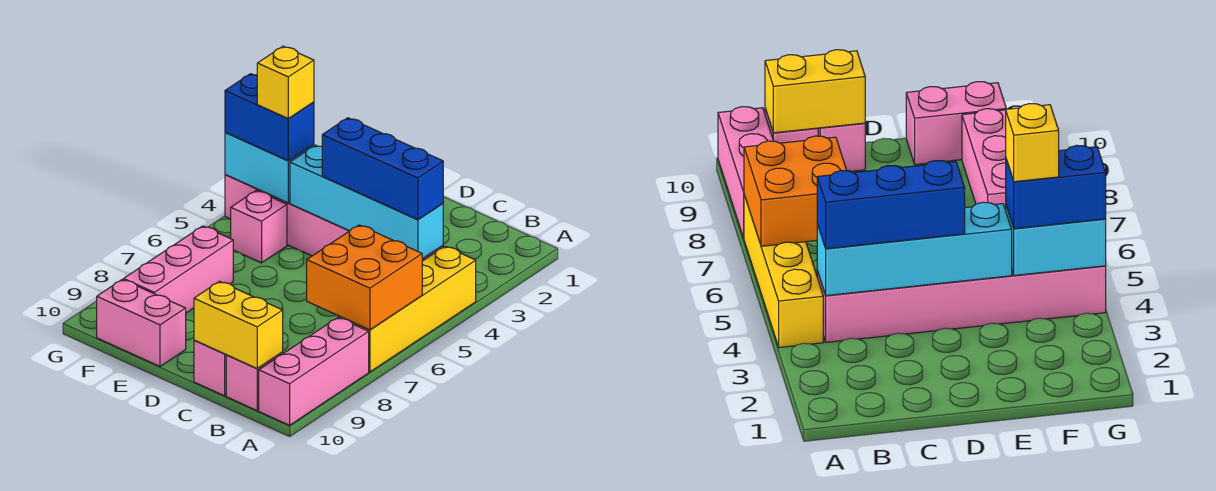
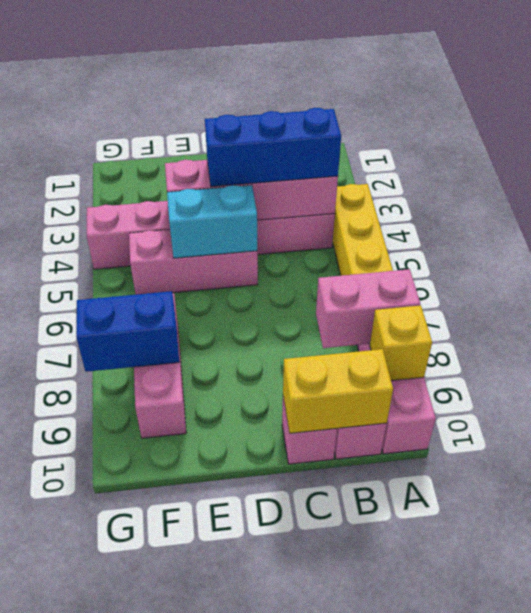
orange brick A6:B7 level 2 -> none
cyan brick B4:E4 level 2 -> pink brick B4:E4 level 2
pink brick E10:F10 level 1 -> pink brick A8:B8 level 2
cyan brick F4:G4 level 2 -> cyan brick D5:E5 level 2
blue brick F4:G4 level 3 -> blue brick F8:G8 level 2
yellow brick F4 level 4 -> yellow brick A9 level 2
pink brick F5 level 1 -> pink brick D5:F5 level 1

